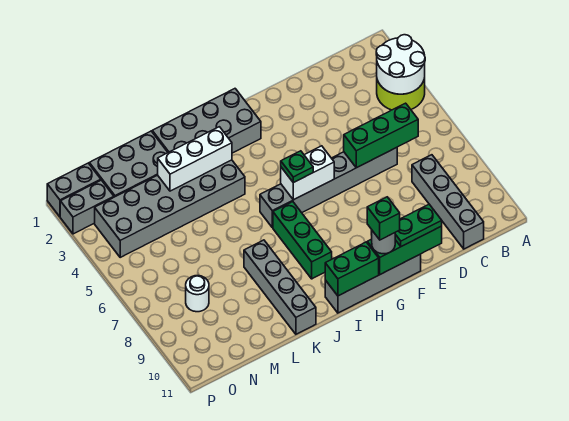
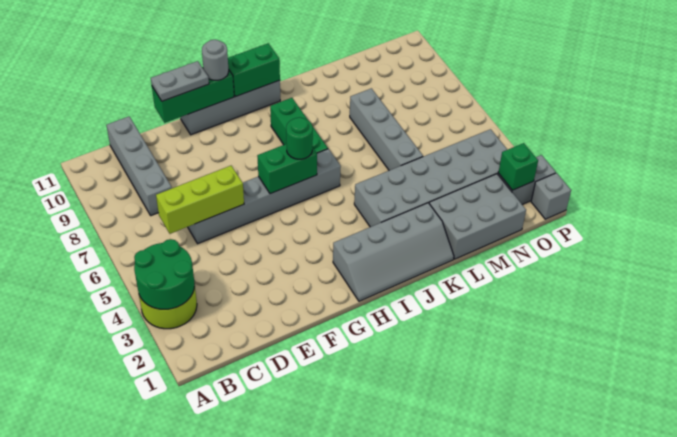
white round brick A3:B4 level 2 -> green round brick A3:B4 level 2
green brick C6:E6 level 2 -> lime brick C6:E6 level 2
green plate E11:F11 level 3 -> grey plate E11:F11 level 3
white brick G6:H6 level 2 -> green brick G6:H6 level 2
green brick G11 level 4 -> green brick O2 level 2
grey brick H1:K2 level 1 -> grey slope H1:K2 level 1 top 2
green plate H6 level 3 -> green round brick H6 level 3
white brick J3:L3 level 2 -> none
grey brick K8:K11 level 1 -> grey brick L5:L8 level 1
white round brick N8 level 1 -> none
grey brick O1:P1 level 1 -> grey brick P1 level 1

